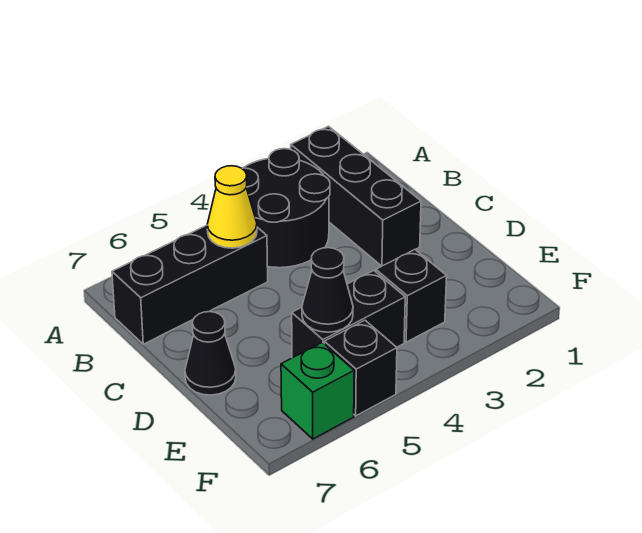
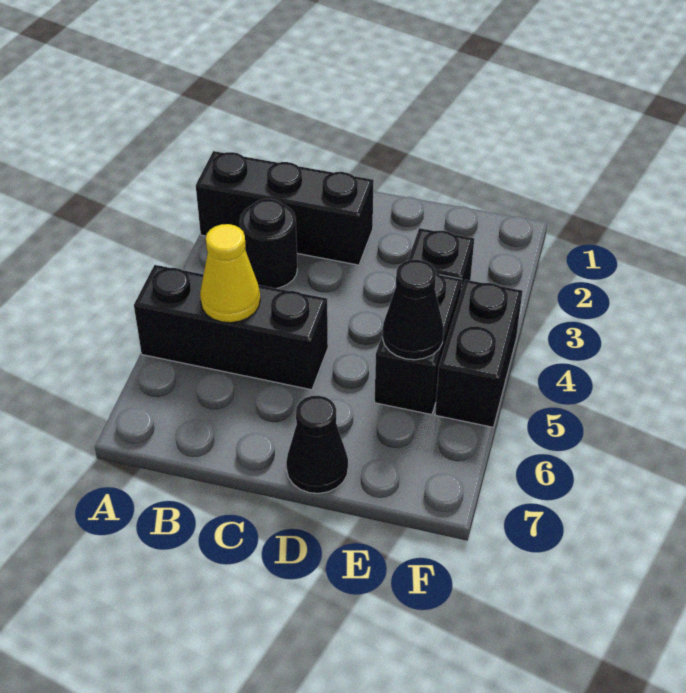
black round brick A3:B4 level 1 -> black round brick B3 level 1
black brick B5:B7 level 1 -> black brick A5:C5 level 1
black brick F5 level 1 -> black brick F4:F5 level 1
green brick F6 level 1 -> none

